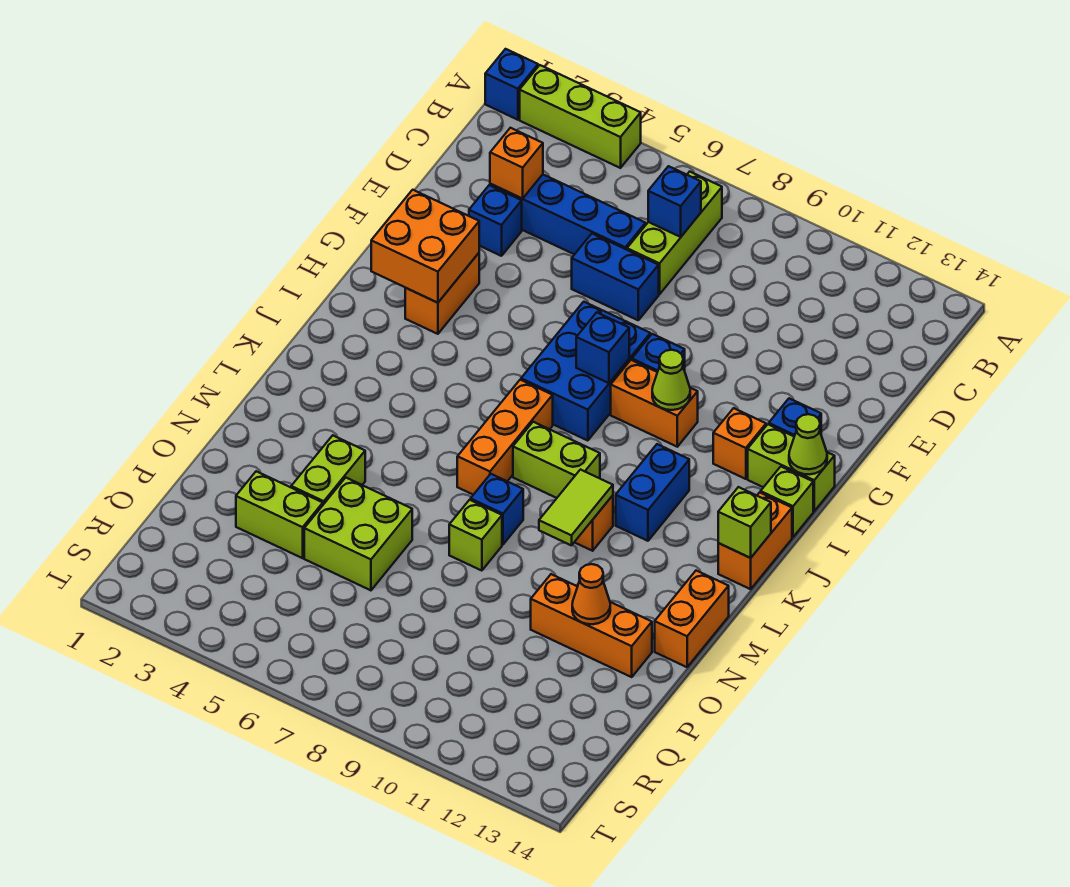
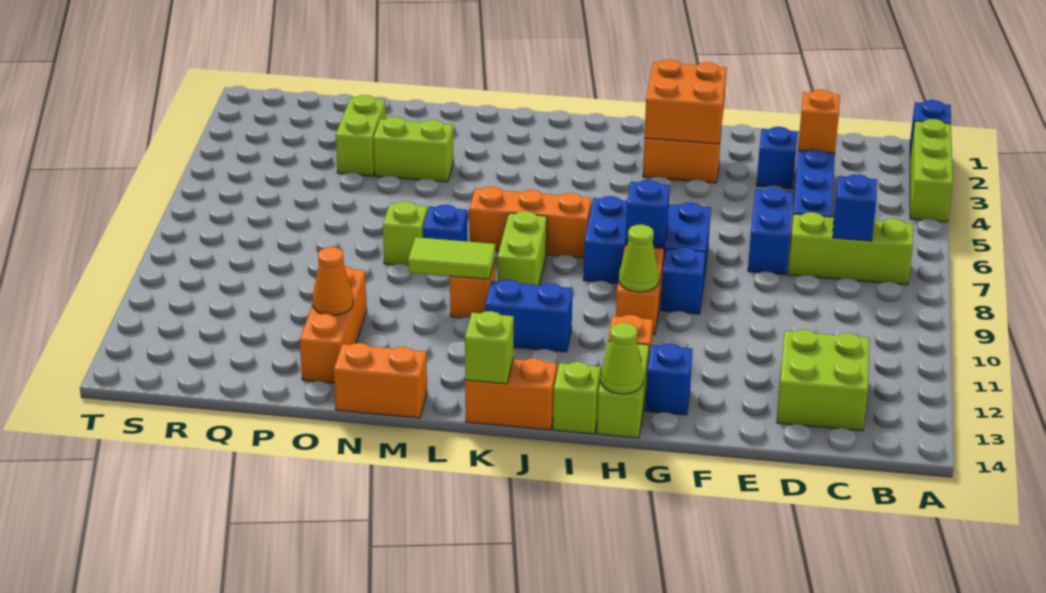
lime brick O5:P6 level 1 -> lime brick C12:D13 level 1

